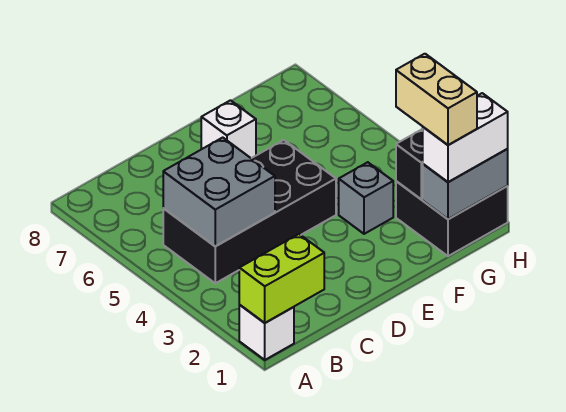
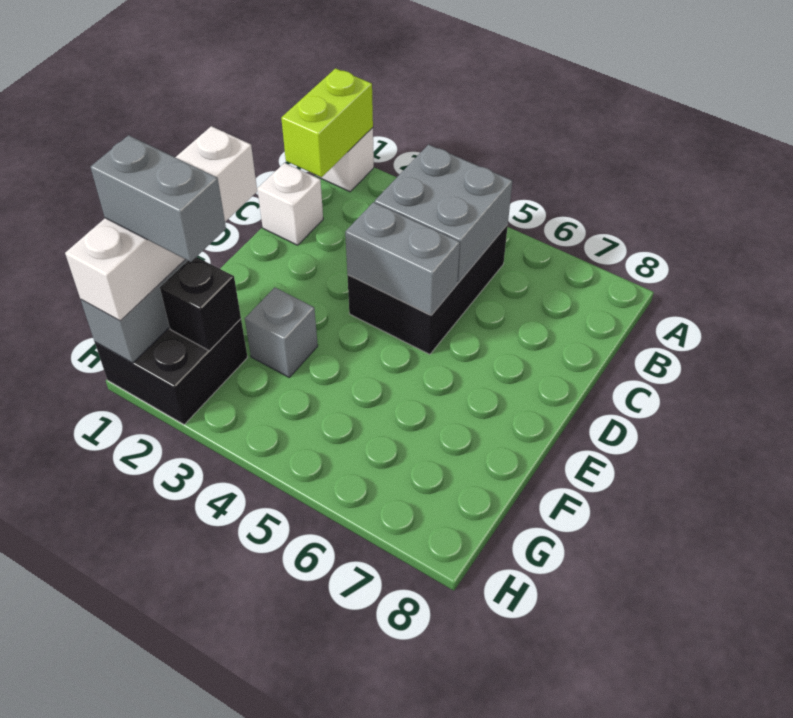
black brick B4:E5 level 1 -> black brick B4:D5 level 1
none -> grey brick D4:D5 level 2
white brick E7 level 1 -> white brick C1 level 1
white brick G1:H1 level 3 -> white brick E1:H1 level 3
tan brick G1:G2 level 4 -> grey brick G1:G2 level 4

